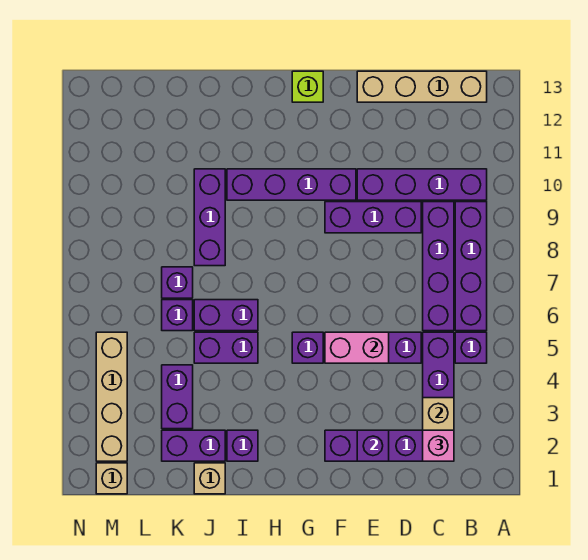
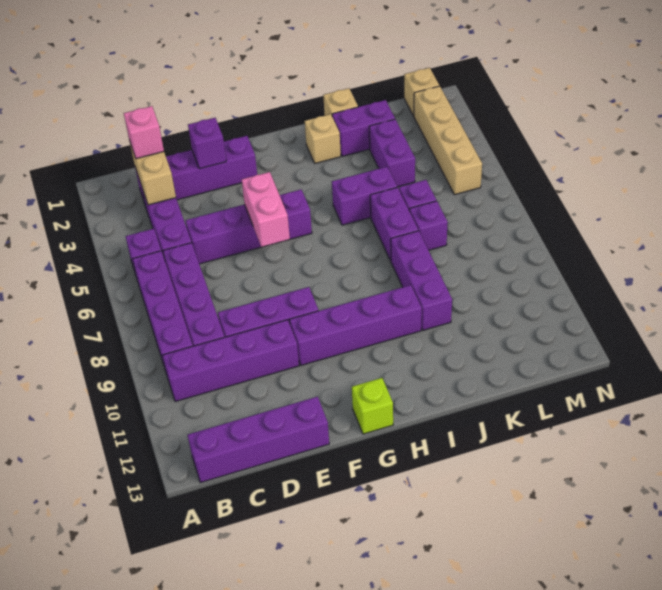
tan brick B13:E13 level 1 -> purple brick B13:E13 level 1
pink brick E5:F5 level 2 -> pink brick F5:F6 level 2
purple brick I2 level 1 -> tan brick I2 level 1
purple brick I6:J6 level 1 -> purple brick J6:J7 level 1

